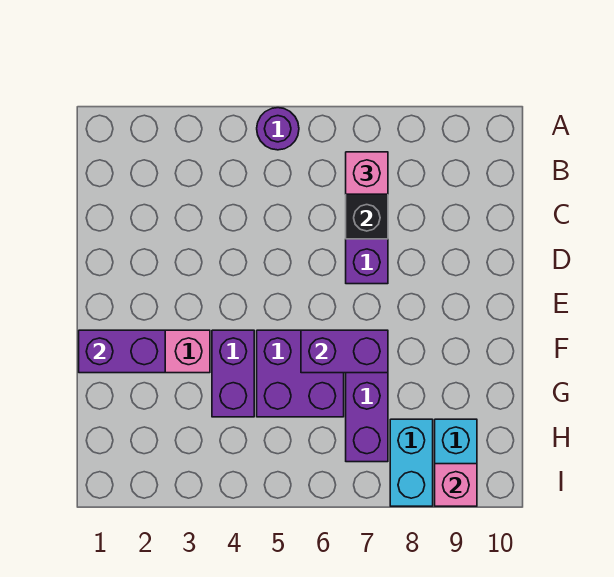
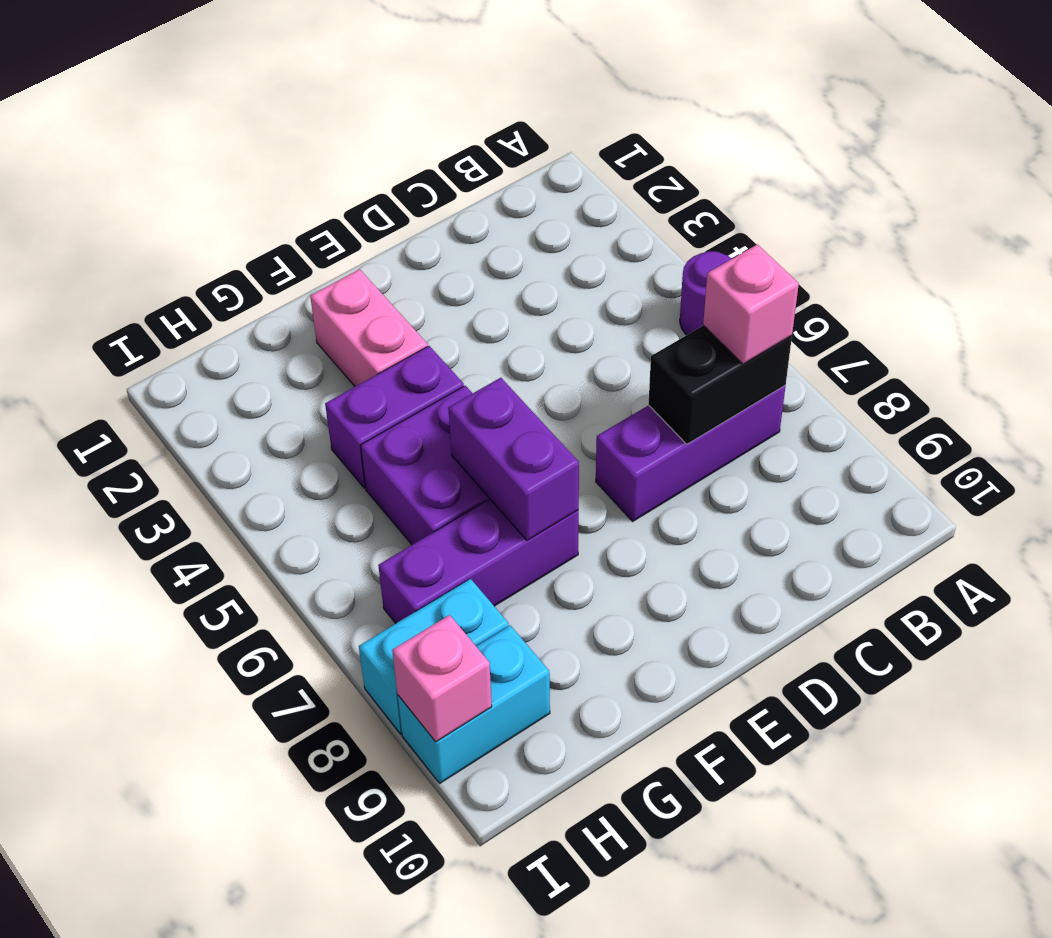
purple brick F1:F2 level 2 -> none

